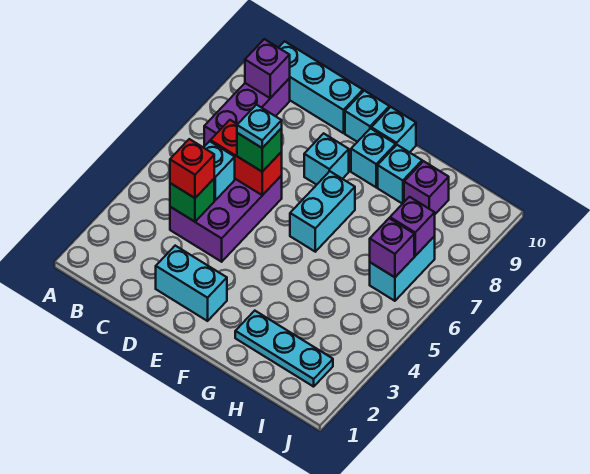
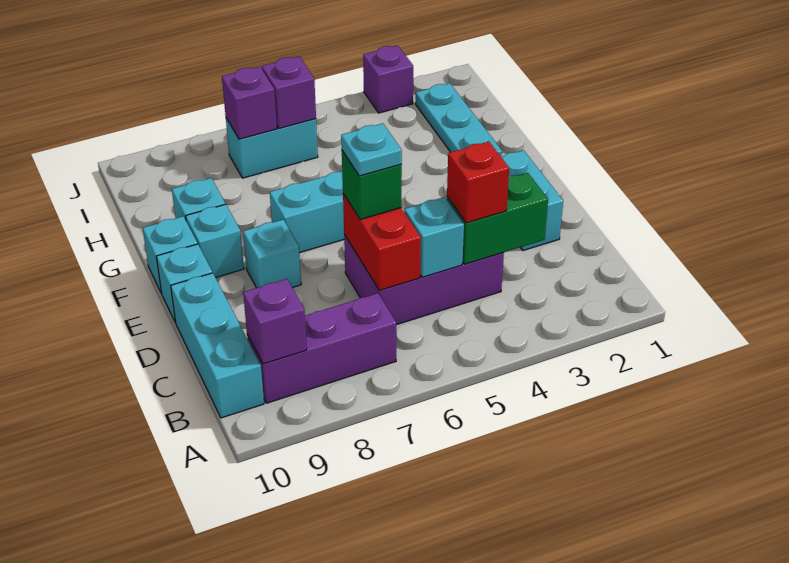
green brick C4 level 2 -> green brick C3:C4 level 2
purple brick H9 level 1 -> purple brick J3 level 1

